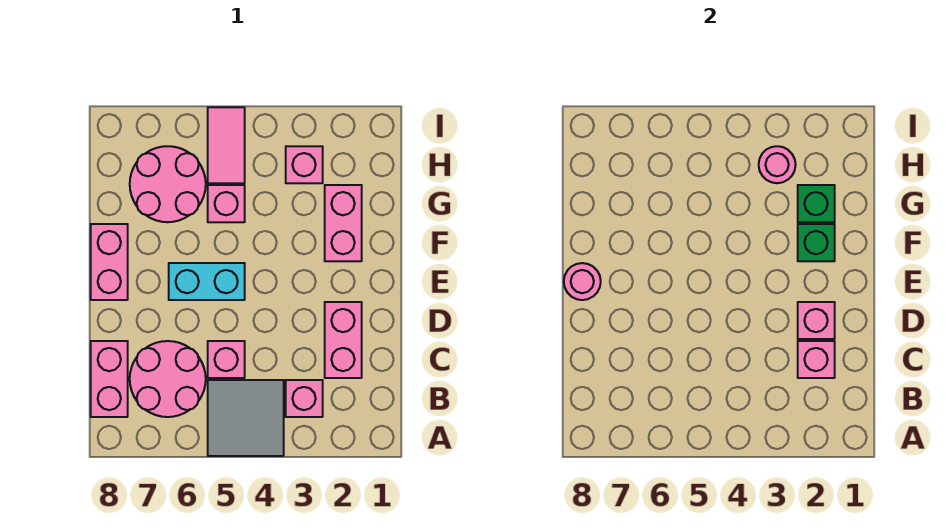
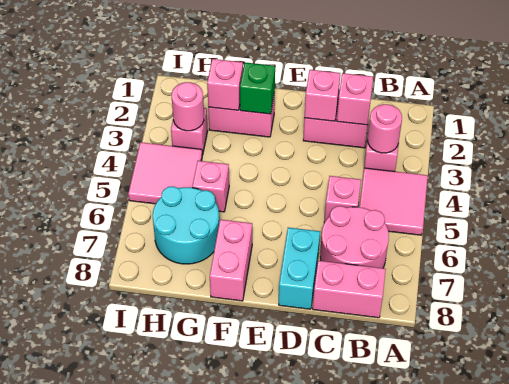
grey tile A4:B5 level 1 -> pink tile A4:B5 level 1
cyan brick E5:E6 level 1 -> cyan brick D7:D8 level 1
pink brick E8:F8 level 1 -> pink brick F7:F8 level 1
pink round brick E8 level 2 -> pink round brick B3 level 2
green brick G2 level 2 -> pink brick G2 level 2
pink round brick G6:H7 level 1 -> cyan round brick G6:H7 level 1
pink tile H5:I5 level 1 -> pink tile H4:I5 level 1

